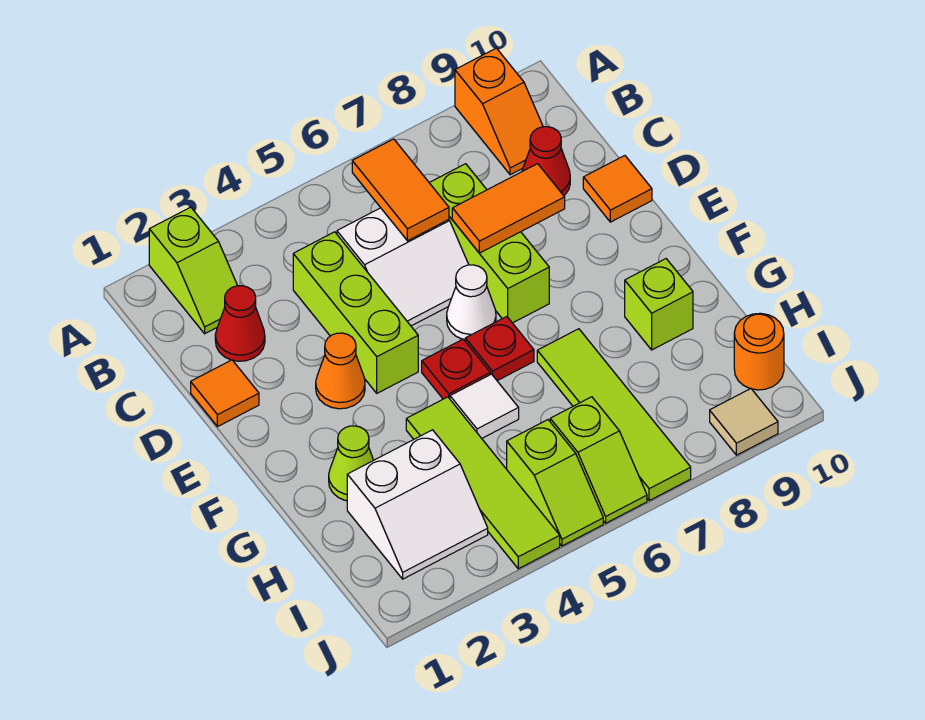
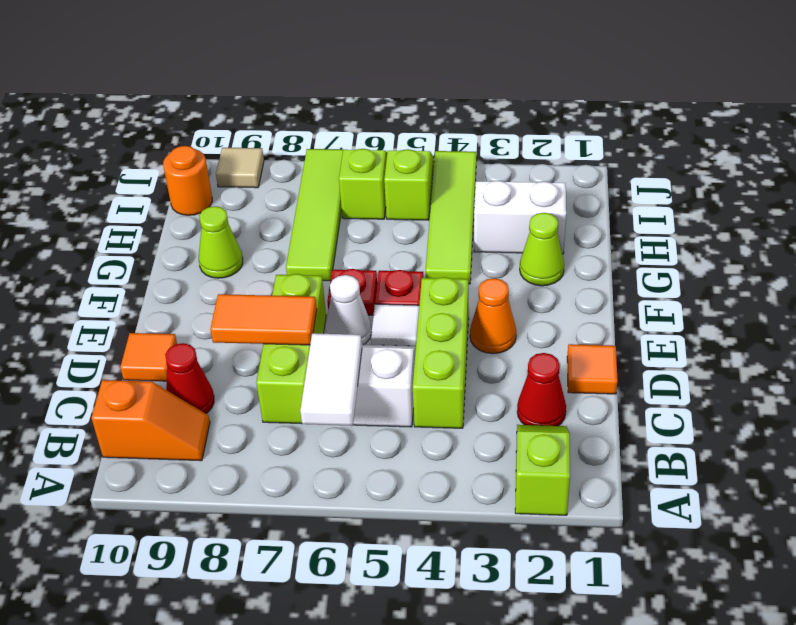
orange slope A9:B9 level 1 top A -> orange slope B9:B10 level 1 top 10
orange tile B6:C6 level 2 -> white tile B6:C6 level 2
white tile G5 level 1 -> white tile E5 level 1
lime brick G9 level 1 -> lime cone G9 level 1

